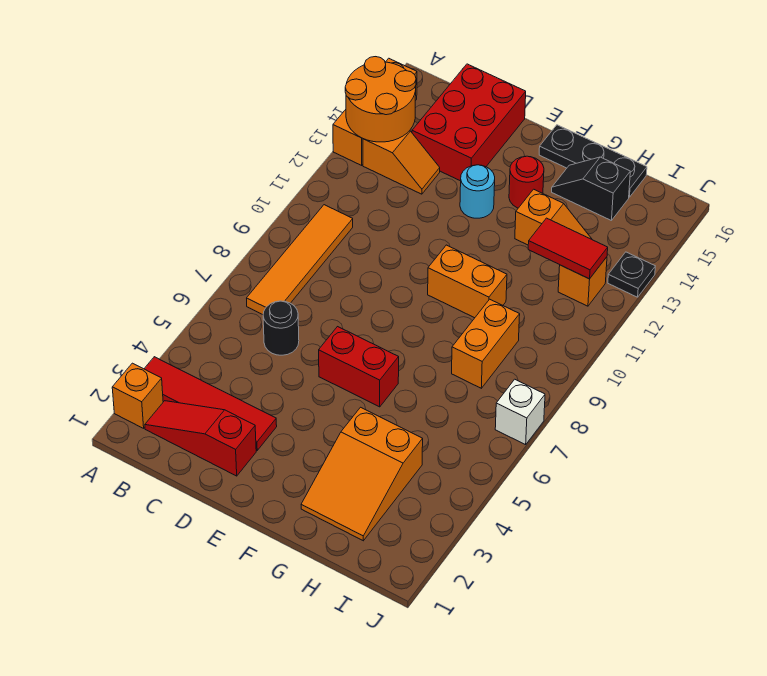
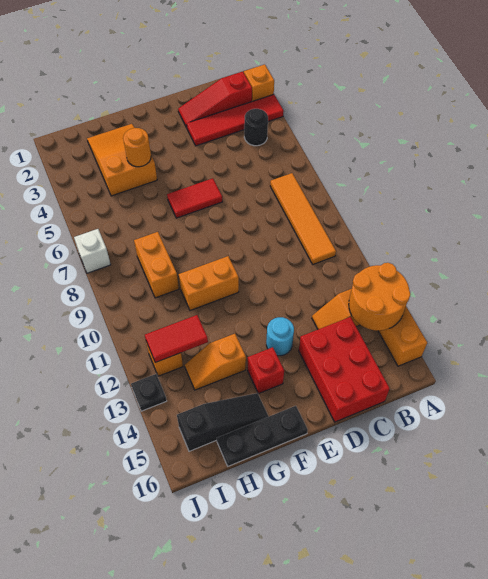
red slope B2:D2 level 1 top D -> red slope B2:D2 level 1 top B
black round brick C6 level 1 -> black round brick B4 level 1
red brick E6:F6 level 1 -> red tile E6:F6 level 1
red round brick F14 level 1 -> red brick F14 level 1
none -> orange round brick G4 level 2
black slope G15:H15 level 1 top H -> black slope G15:I15 level 1 top I

